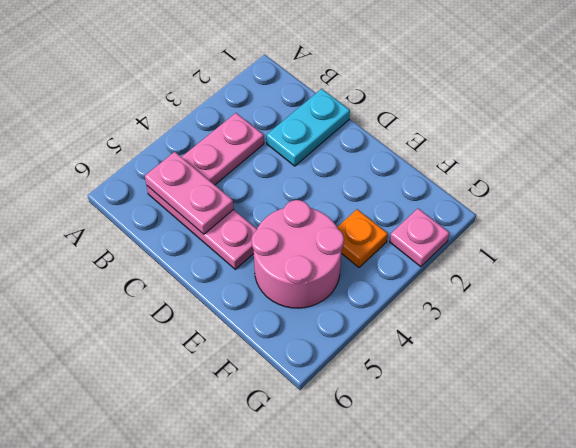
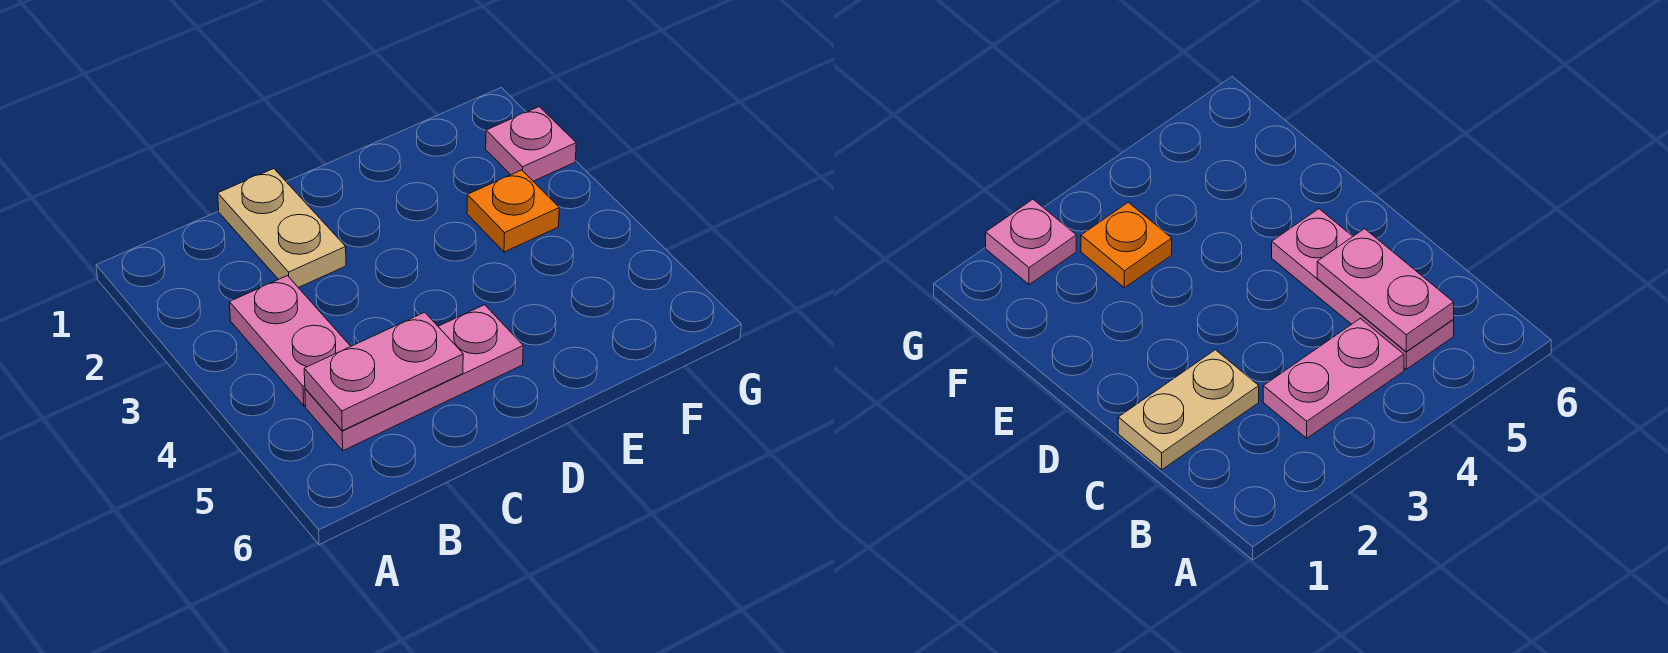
cyan plate C1:C2 level 1 -> tan plate C1:C2 level 1
pink round brick E4:F5 level 1 -> none

